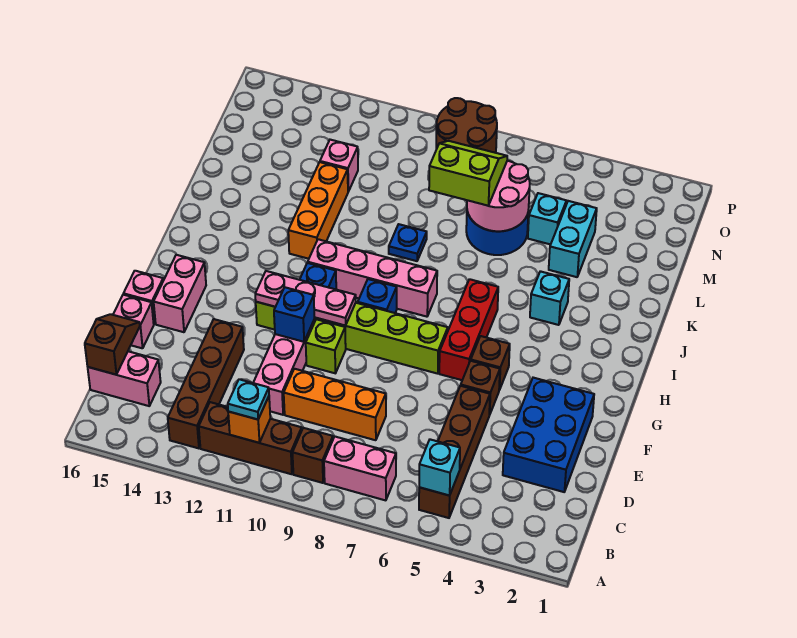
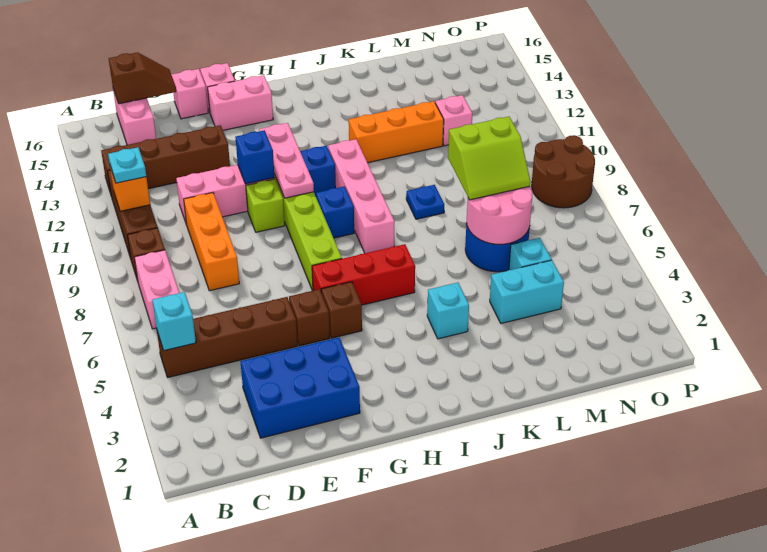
lime slope L7:M8 level 3 top L -> lime slope L7:M8 level 3 top 8

